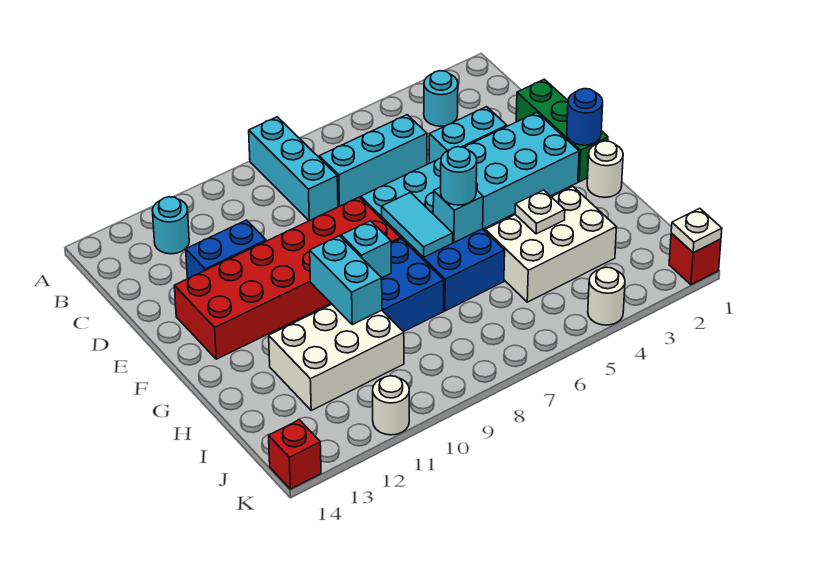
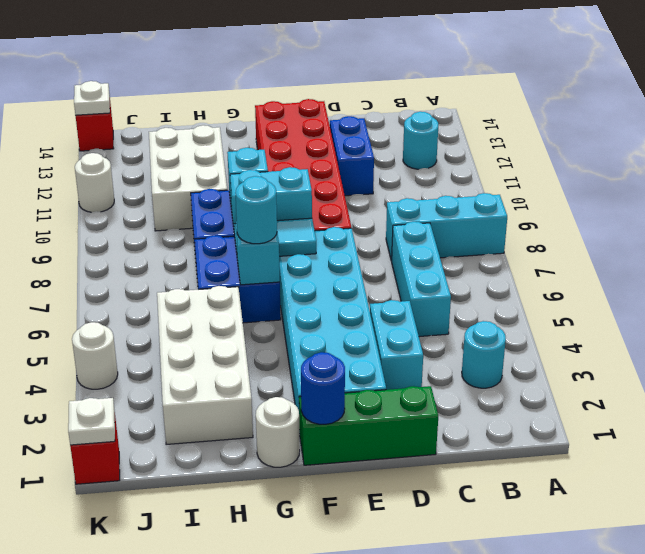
cyan brick G10:H10 level 2 -> cyan brick F8:G8 level 2
white brick H3:I5 level 1 -> white brick H2:I5 level 1
white plate H4 level 2 -> white plate K14 level 2

